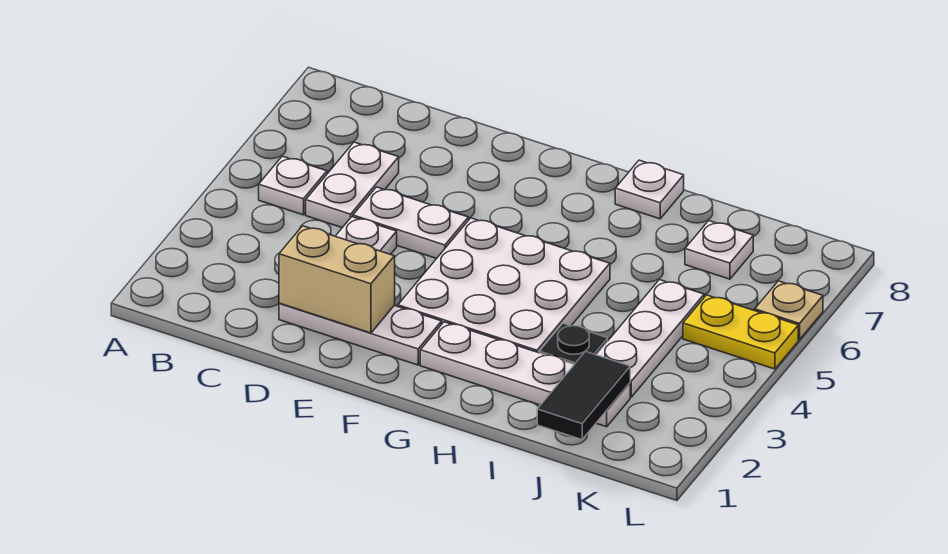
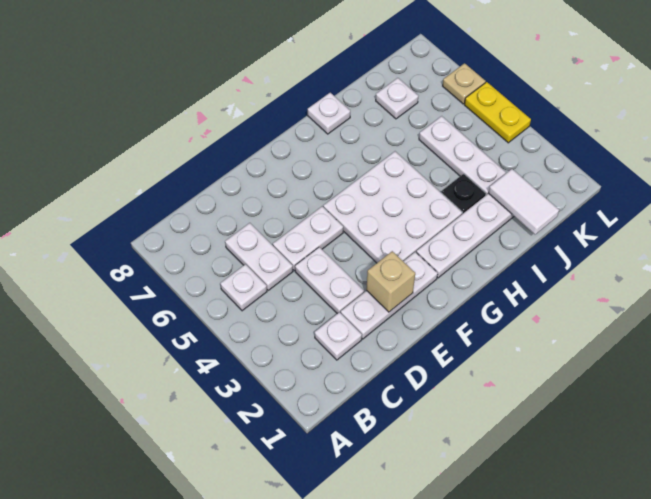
none -> white plate C2 level 1
tan brick D2:E2 level 2 -> tan brick E2 level 2
black tile J1:J2 level 2 -> white tile J1:J2 level 2
yellow plate K5:L5 level 1 -> yellow plate L4:L5 level 1

